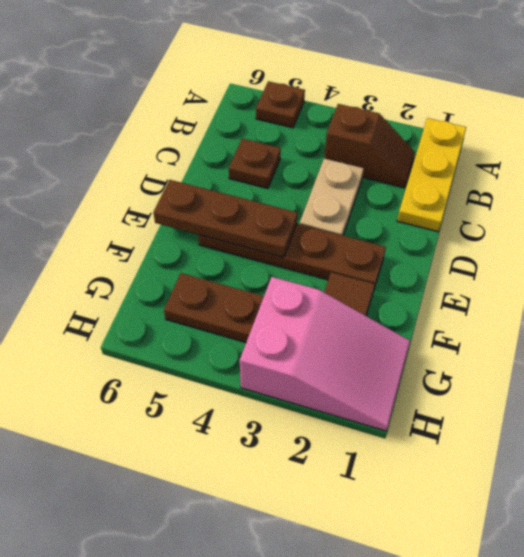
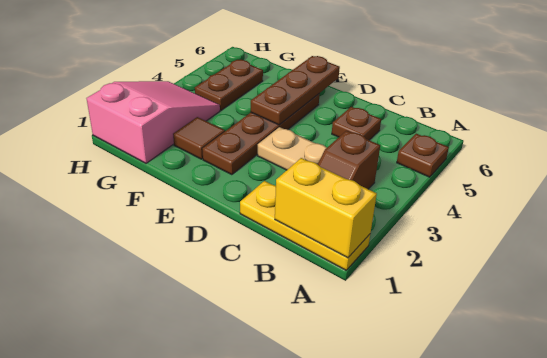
none -> yellow brick A1:B1 level 2
pink slope G1:H3 level 1 top 3 -> pink slope G1:H3 level 1 top 1

